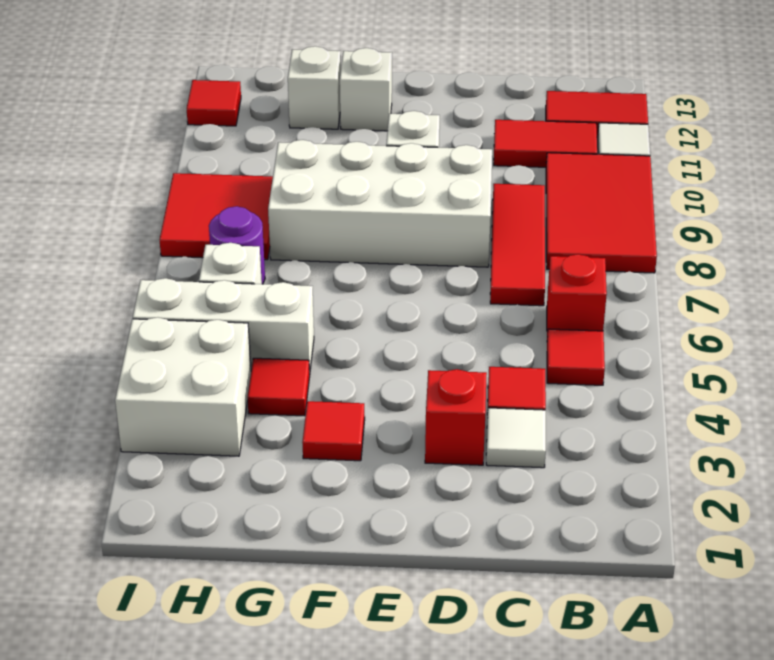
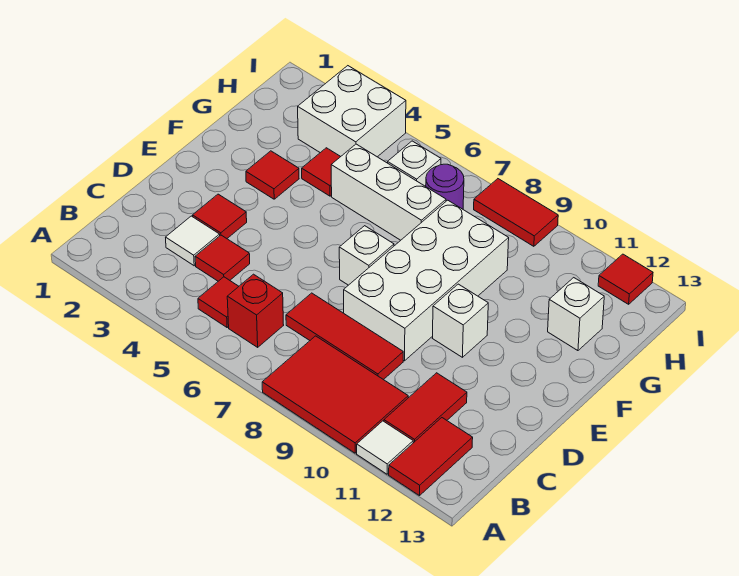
red brick D3 level 1 -> red tile D3 level 1
white brick F12 level 1 -> white brick E7 level 1
white brick G5:I5 level 1 -> white brick G5:G7 level 1
red tile H8:I9 level 1 -> red tile I8:I9 level 1

